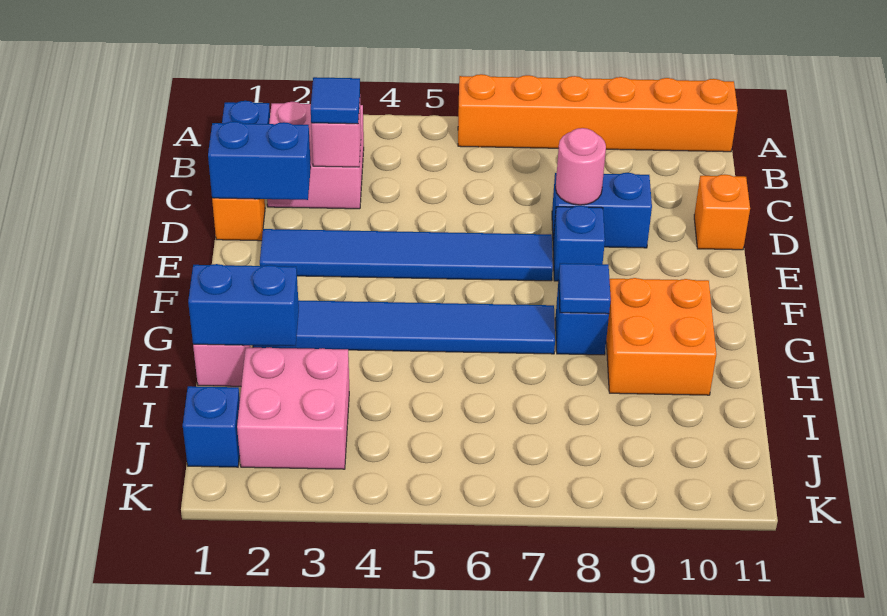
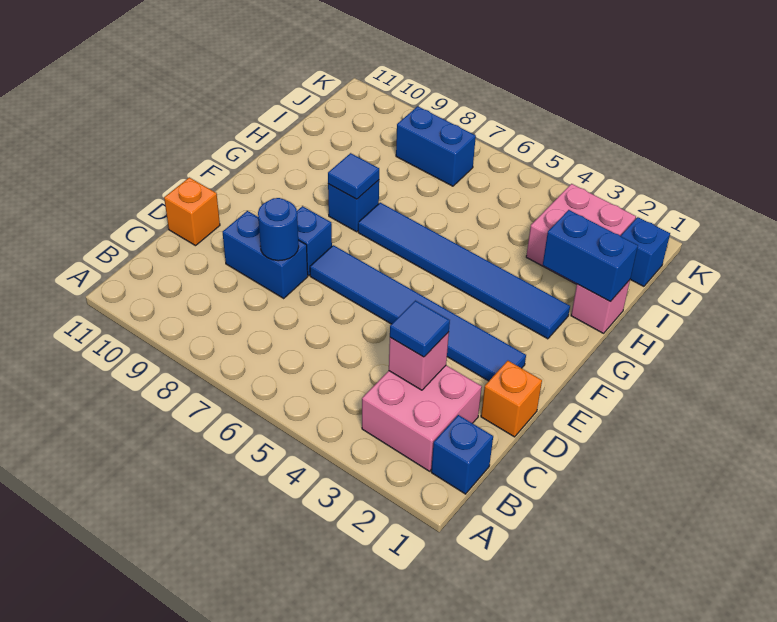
orange brick A6:A11 level 1 -> none
blue brick D1:D2 level 2 -> blue brick J7:J8 level 1
pink round brick D8 level 2 -> blue round brick D8 level 2
orange brick G9:H10 level 1 -> none

